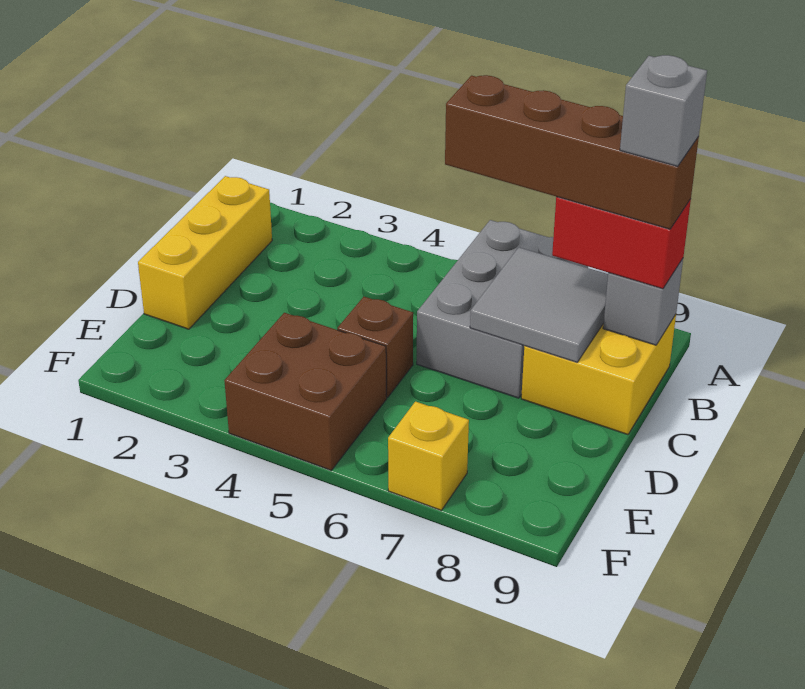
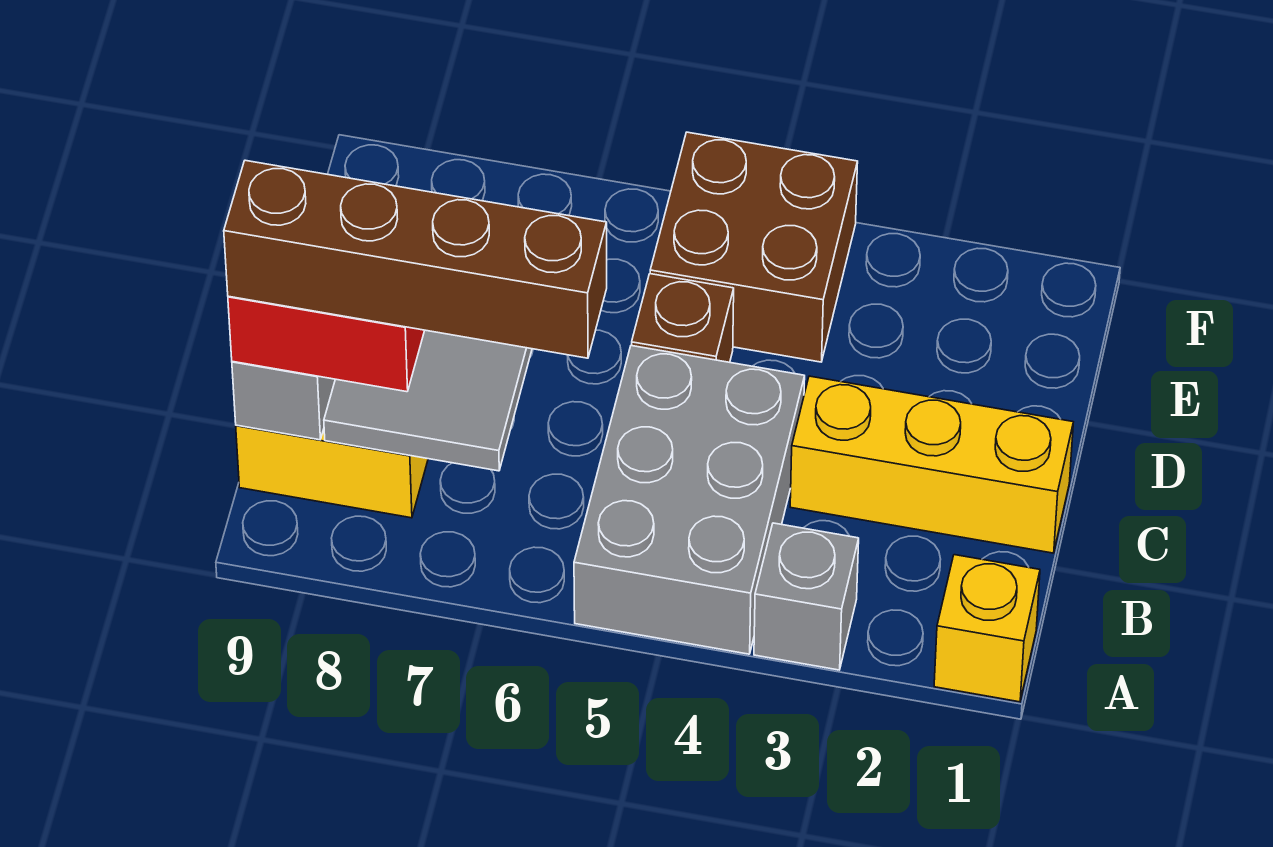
grey brick A6:C7 level 1 -> grey brick A4:C5 level 1
yellow brick B1:D1 level 1 -> yellow brick C1:C3 level 1
grey brick B9 level 5 -> grey brick A3 level 1
yellow brick F7 level 1 -> yellow brick A1 level 1

